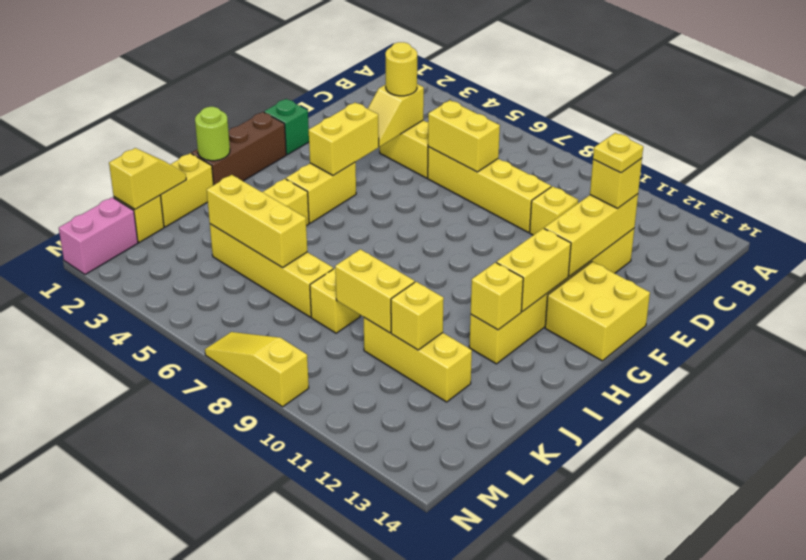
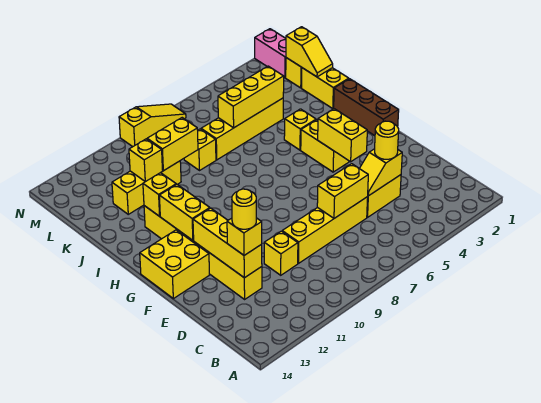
yellow slope D4:E4 level 2 top D -> yellow slope D4:D5 level 2 top 4
yellow plate D12 level 4 -> yellow round brick D12 level 4
green brick F1 level 1 -> none
lime round brick I1 level 2 -> none

